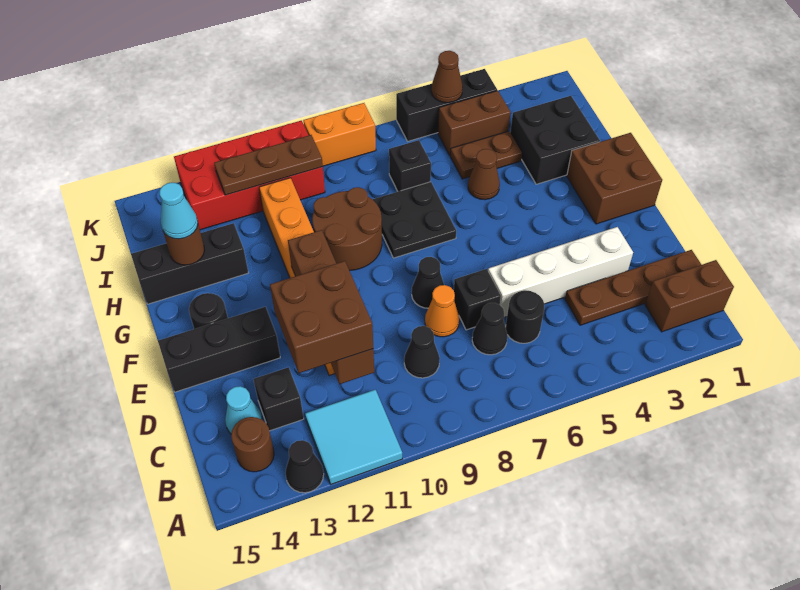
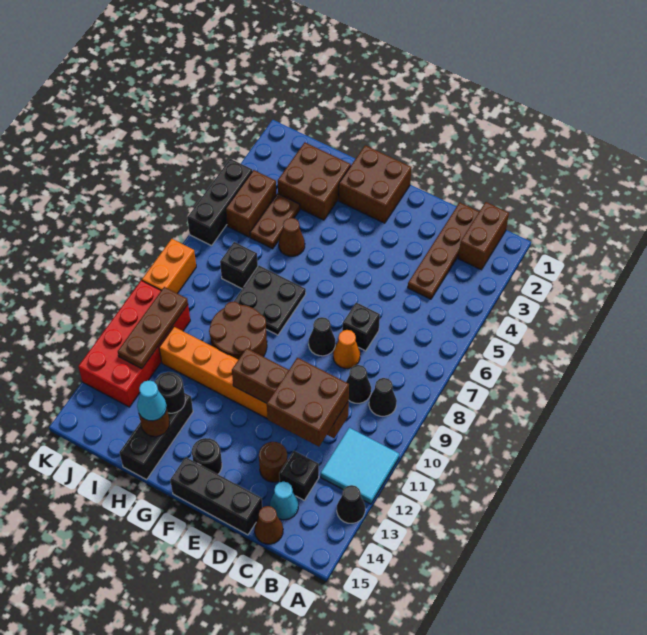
brown round brick B14 level 1 -> brown round brick D13 level 1
black round brick C6 level 1 -> black round brick H13 level 2
black cone C7 level 1 -> black cone B9 level 1
white brick D3:D6 level 1 -> none
black brick E13:E15 level 1 -> black brick D15:F15 level 1
black brick H2:I3 level 1 -> brown brick H2:I3 level 1
brown cone K5 level 2 -> brown cone C15 level 1

